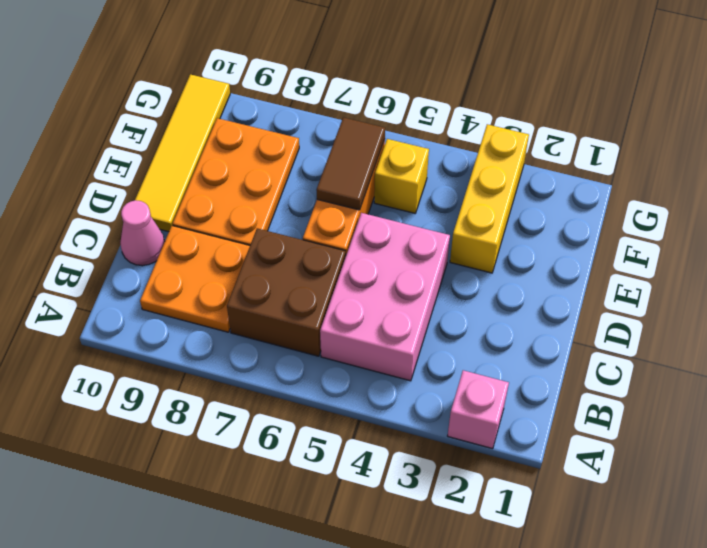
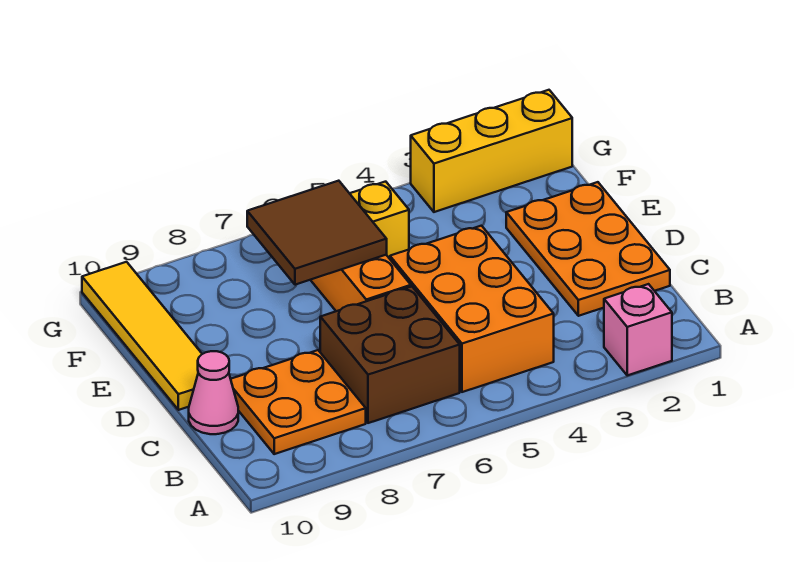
pink brick B4:D5 level 1 -> orange brick B4:D5 level 1
orange plate D8:F9 level 1 -> orange plate C1:E2 level 1
yellow brick E3:G3 level 1 -> yellow brick G1:G3 level 1
brown tile E6:F6 level 2 -> brown tile E6:F7 level 2

